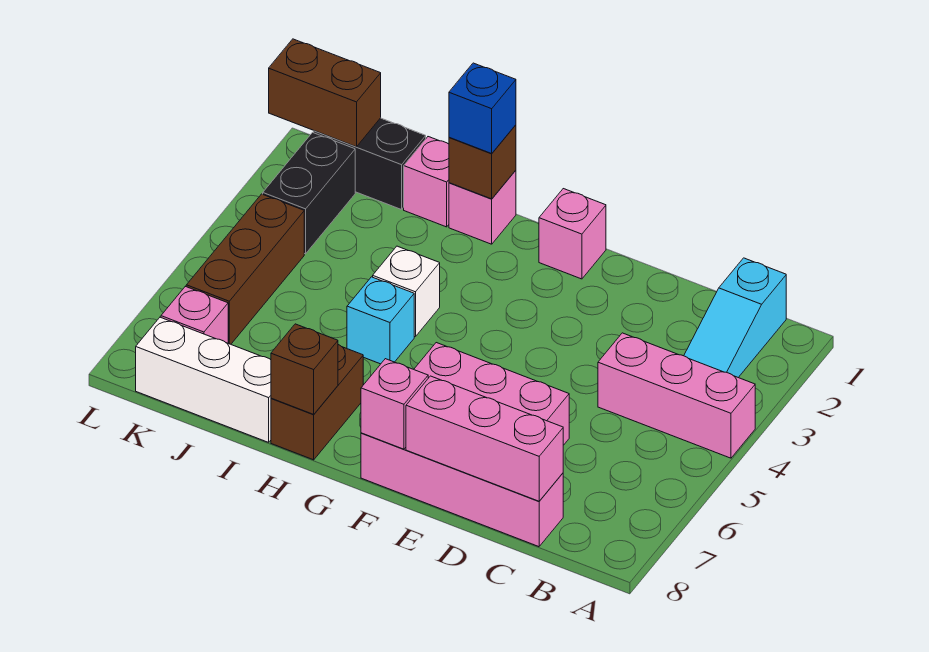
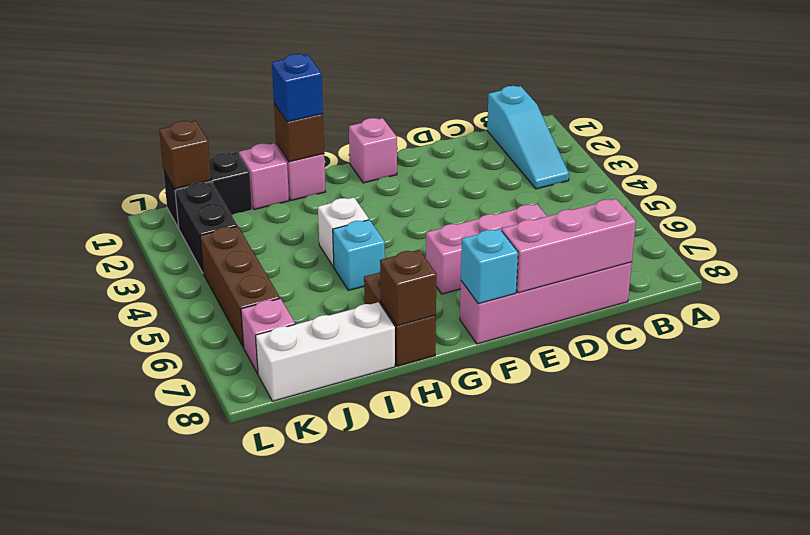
pink brick A4:C4 level 1 -> none
pink brick F8 level 2 -> cyan brick F8 level 2
brown brick K1:L1 level 2 -> brown brick K1 level 2

